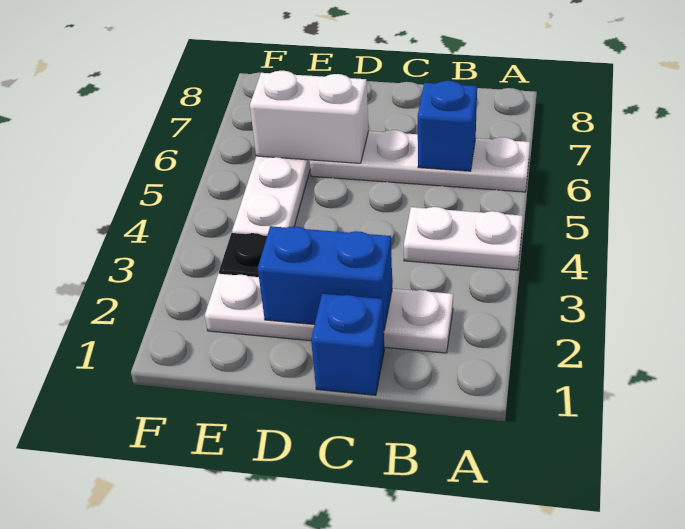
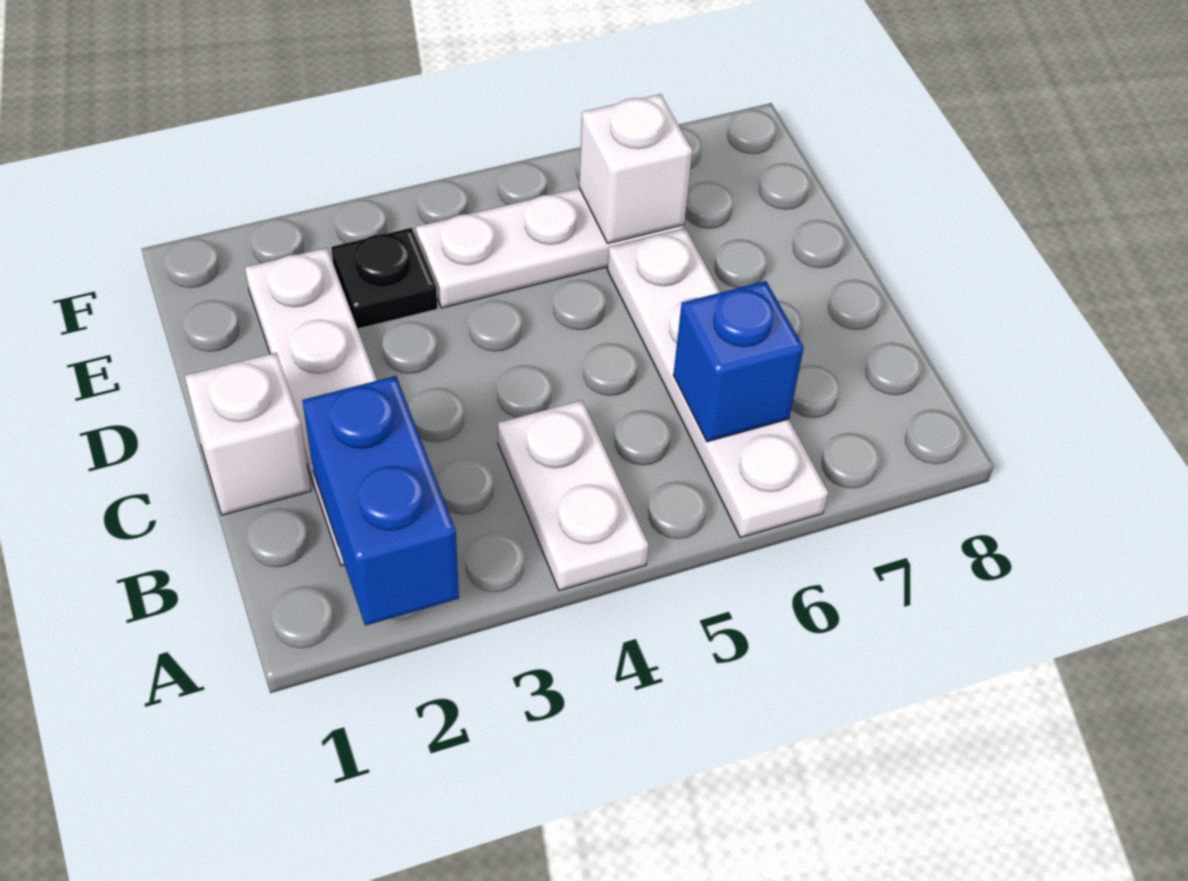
blue brick C1 level 1 -> white brick C1 level 1
blue brick C2:D2 level 2 -> blue brick A2:B2 level 2
white brick D6:E6 level 2 -> white brick E6 level 2

